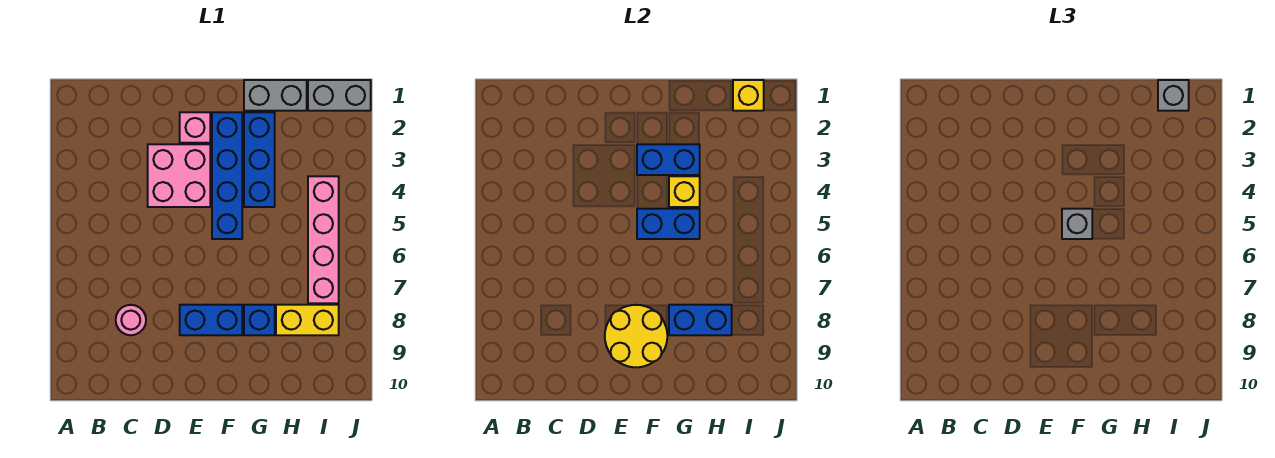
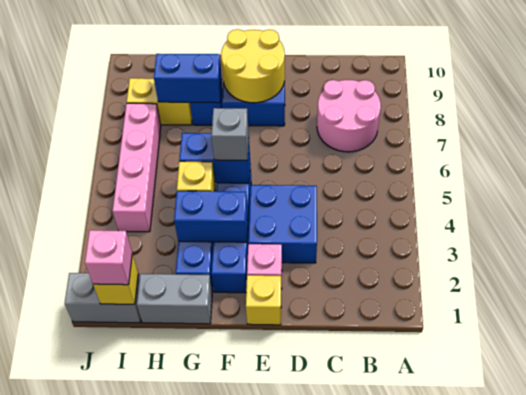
pink round brick C8 level 1 -> pink round brick B7:C8 level 1
pink brick D3:E4 level 1 -> blue brick D3:E4 level 1
none -> yellow brick E1 level 1
grey brick I1 level 3 -> pink brick I1 level 3

